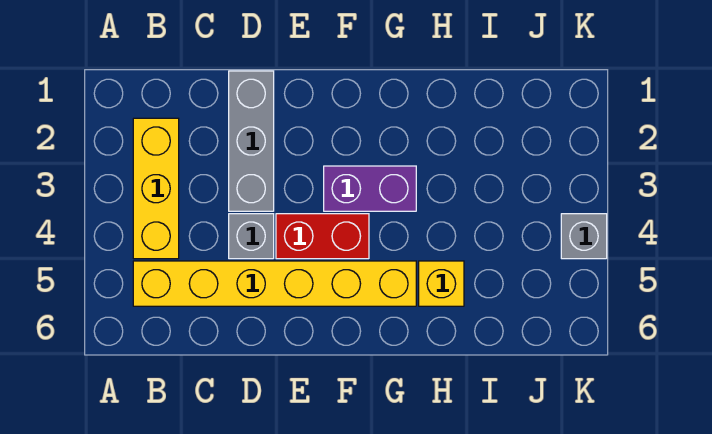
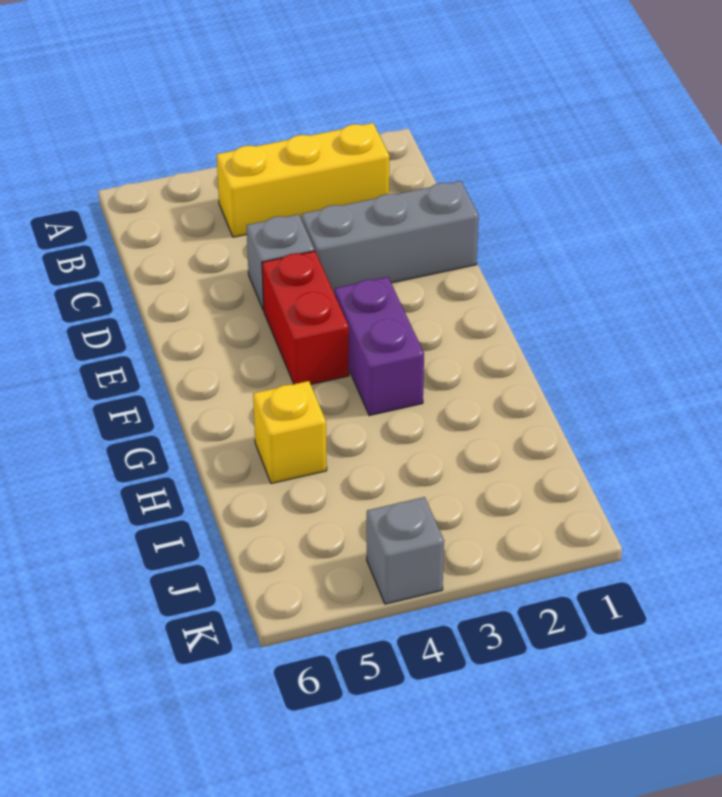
yellow brick B5:G5 level 1 -> none

